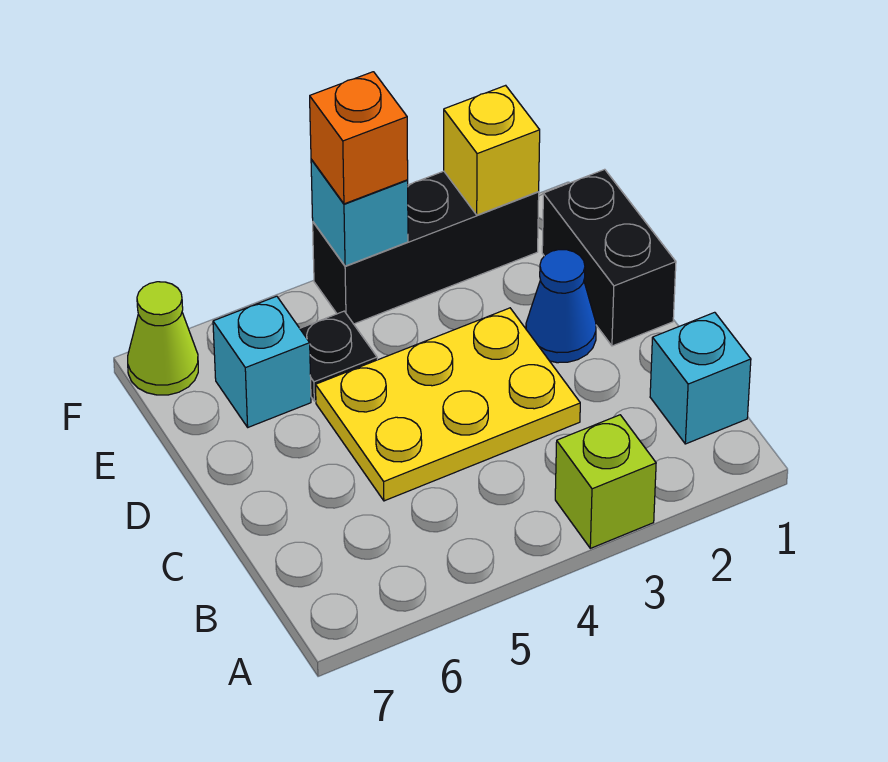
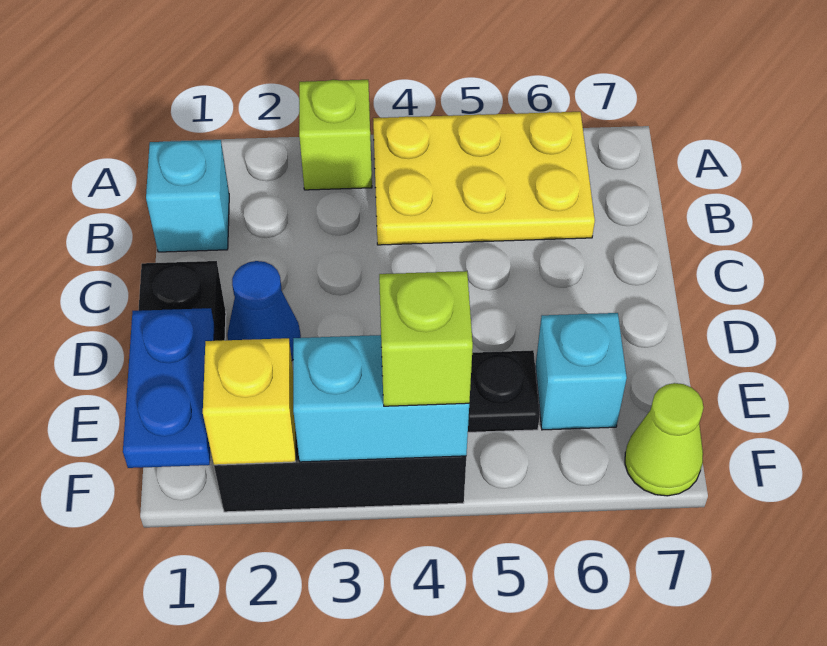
yellow plate C3:D5 level 1 -> yellow plate A4:B6 level 1
none -> blue plate E1:F1 level 2
cyan brick F4 level 2 -> cyan brick F3:F4 level 2
orange brick F4 level 3 -> lime brick F4 level 3

